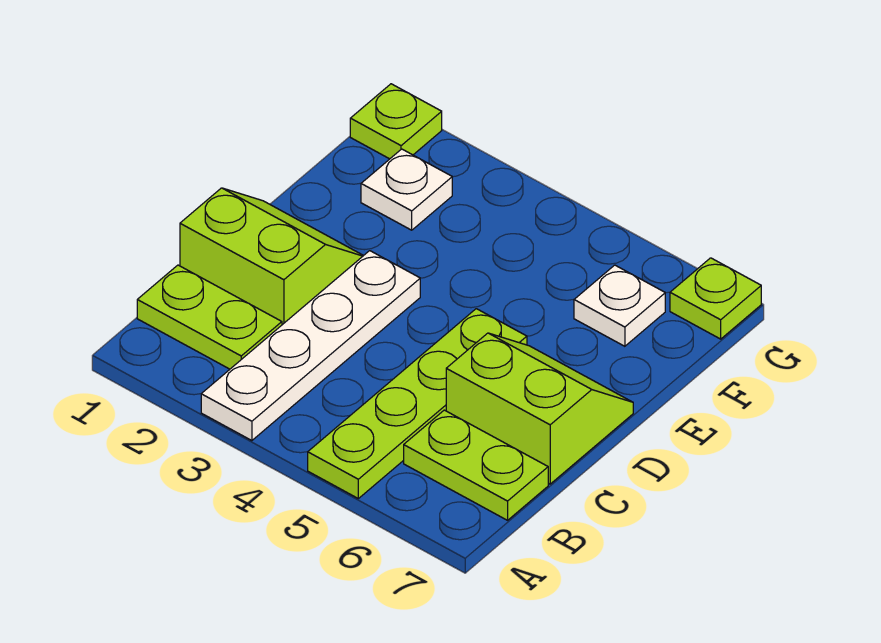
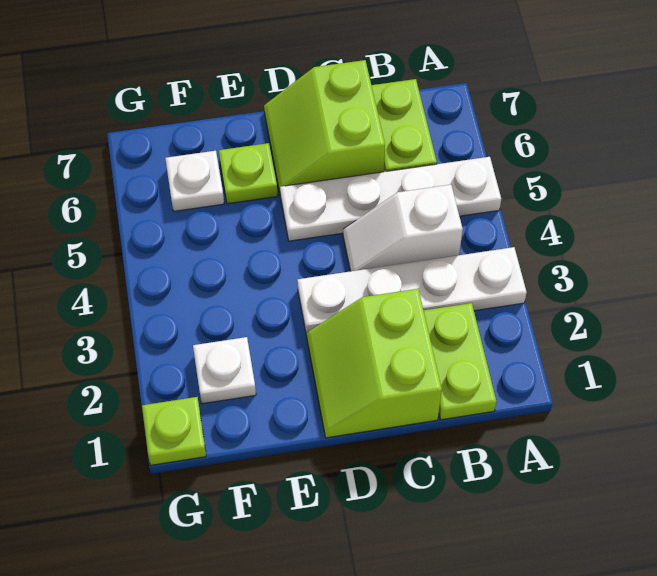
lime plate A5:D5 level 1 -> white plate A5:D5 level 1
none -> white slope B4:C4 level 1 top B
lime plate G7 level 1 -> lime plate E6 level 1

